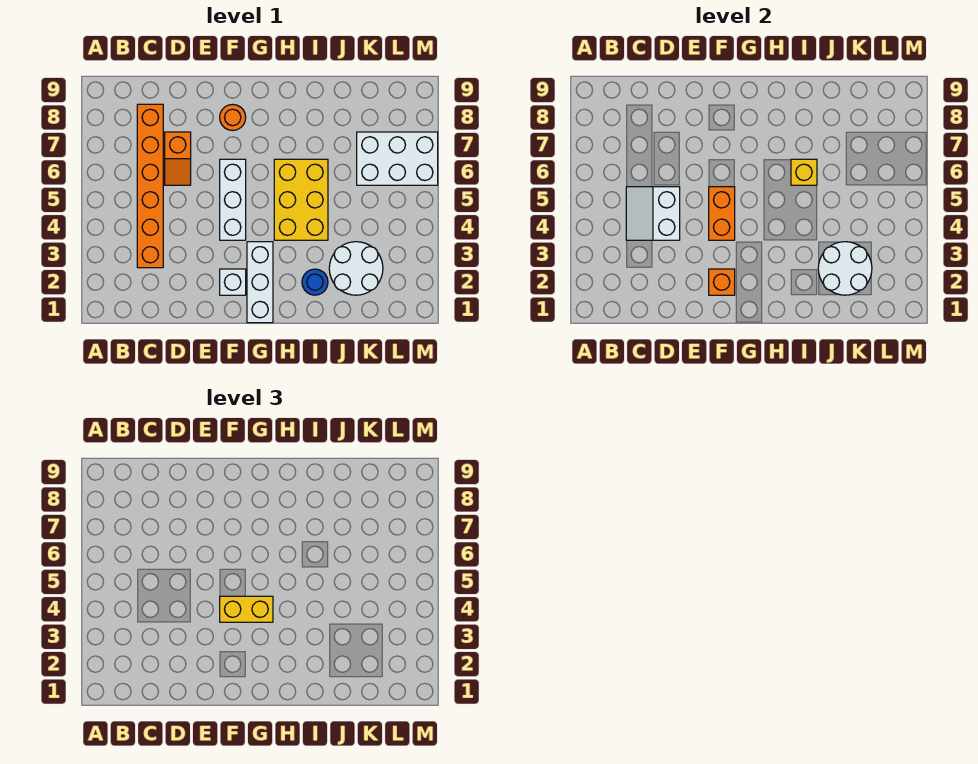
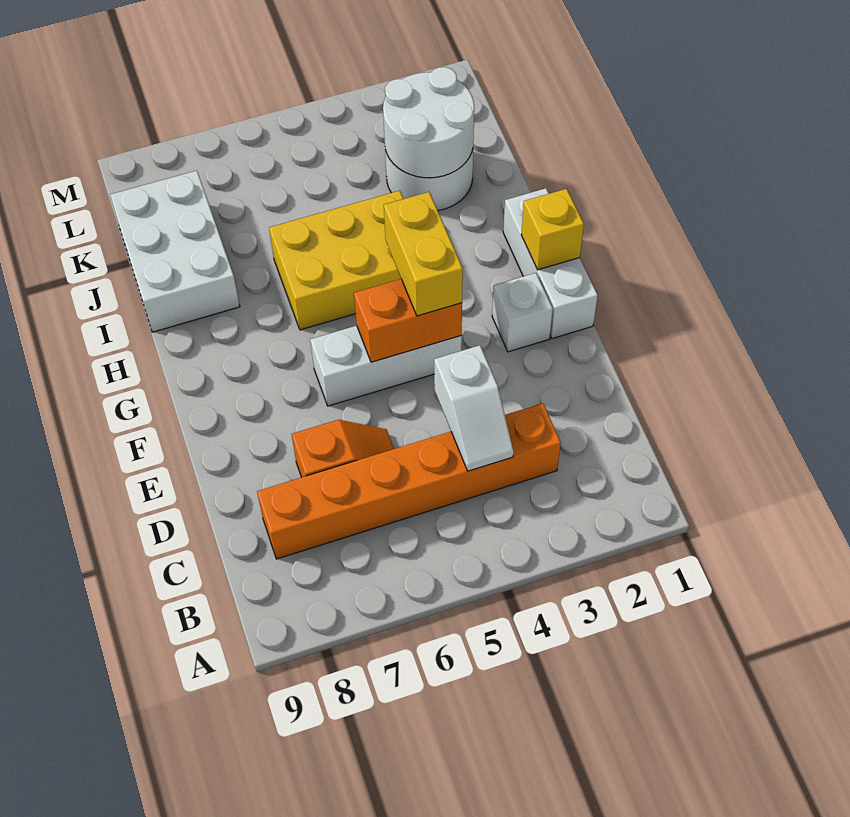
white slope C4:D5 level 2 top D -> white slope C4:D4 level 2 top D
orange brick F2 level 2 -> none
orange round brick F8 level 1 -> none
white brick G1:G3 level 1 -> white brick F1:H1 level 1
blue round brick I2 level 1 -> none
yellow brick I6 level 2 -> yellow brick G1 level 2
white brick K6:M7 level 1 -> white brick I8:K9 level 1

